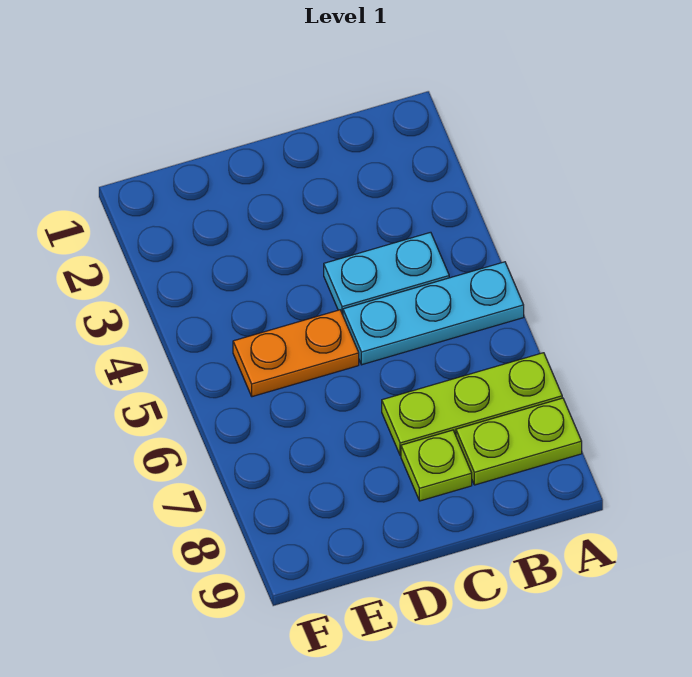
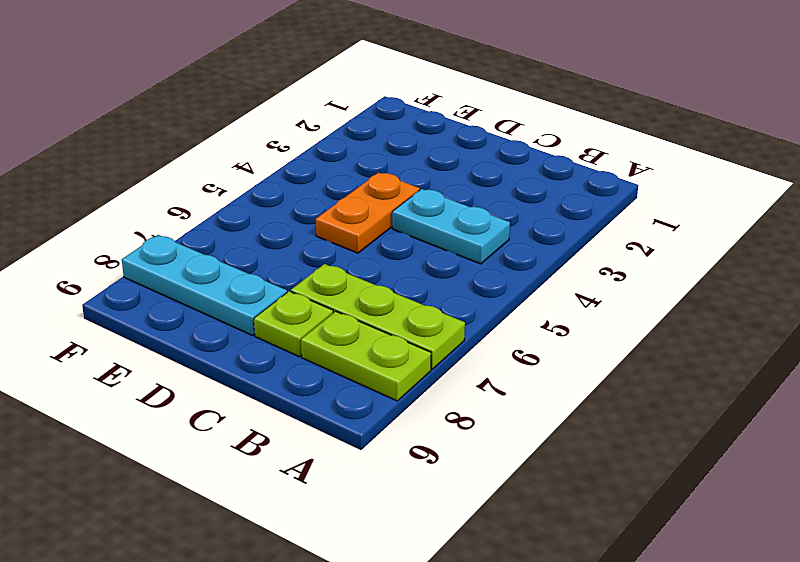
cyan plate A5:C5 level 1 -> cyan plate D8:F8 level 1
orange plate D5:E5 level 1 -> orange plate D4:D5 level 1

